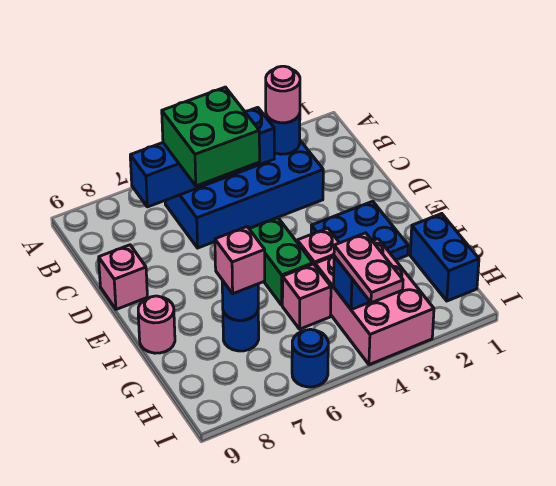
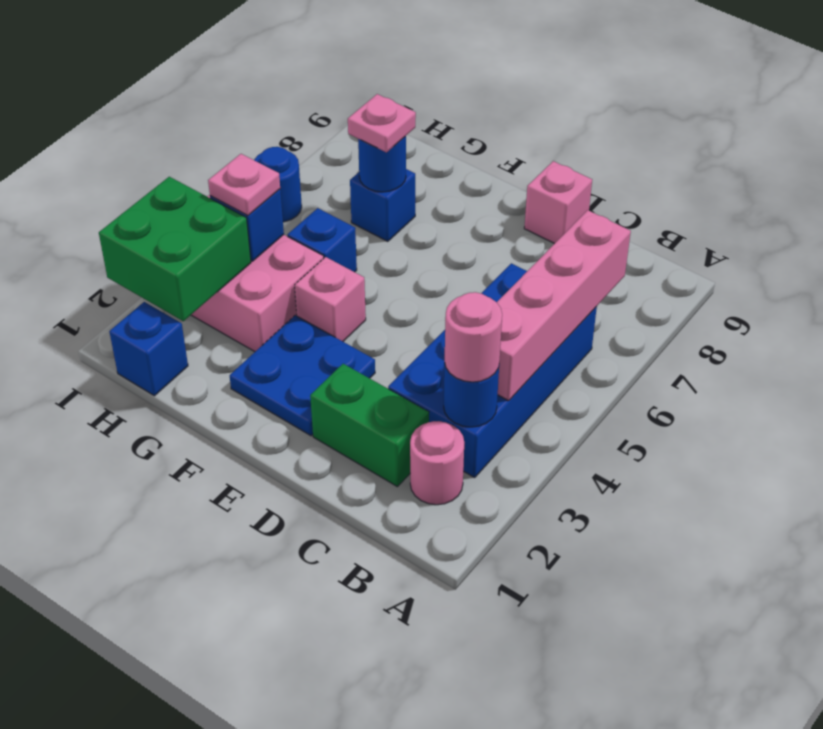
blue brick B4:B7 level 2 -> pink brick B4:B7 level 2
green brick B5:C6 level 3 -> green brick H2:I3 level 2
green brick E5:F5 level 1 -> green brick C2:D2 level 1
pink round brick F9 level 1 -> pink round brick B2 level 1
blue brick G1:H1 level 1 -> blue brick H1 level 1
pink brick G5 level 1 -> blue brick G5 level 1
blue round brick G7 level 1 -> blue brick G7 level 1
pink brick G7 level 3 -> pink plate G7 level 3
pink plate H4:I4 level 3 -> pink plate H4 level 3

